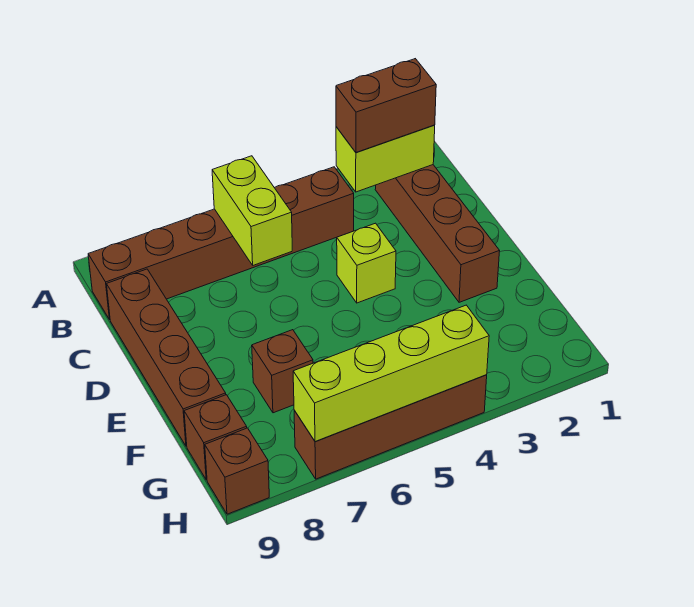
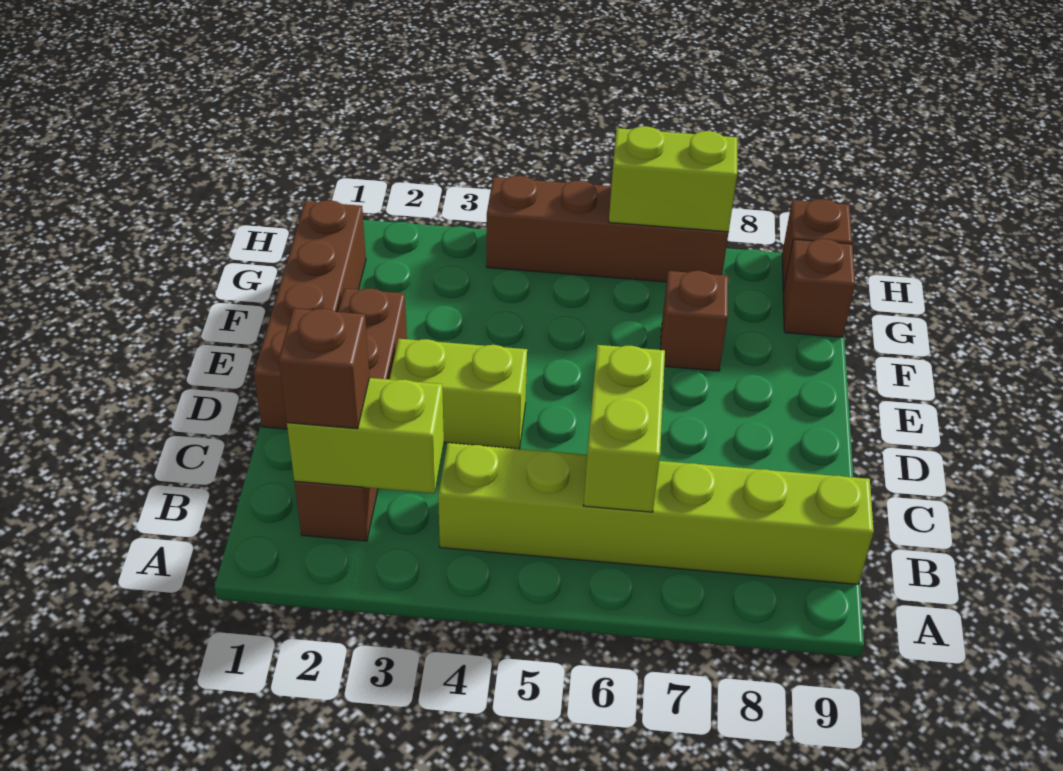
brown brick B2:B3 level 3 -> brown brick B2 level 3
brown brick B4:B9 level 1 -> lime brick B4:B9 level 1
brown brick C9:F9 level 1 -> brown brick D1:G1 level 1
lime brick D4 level 1 -> lime brick D3:D4 level 1
lime brick H4:H7 level 2 -> lime brick H6:H7 level 2

